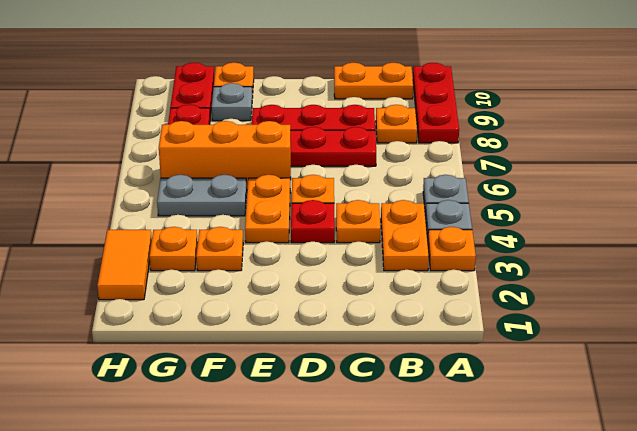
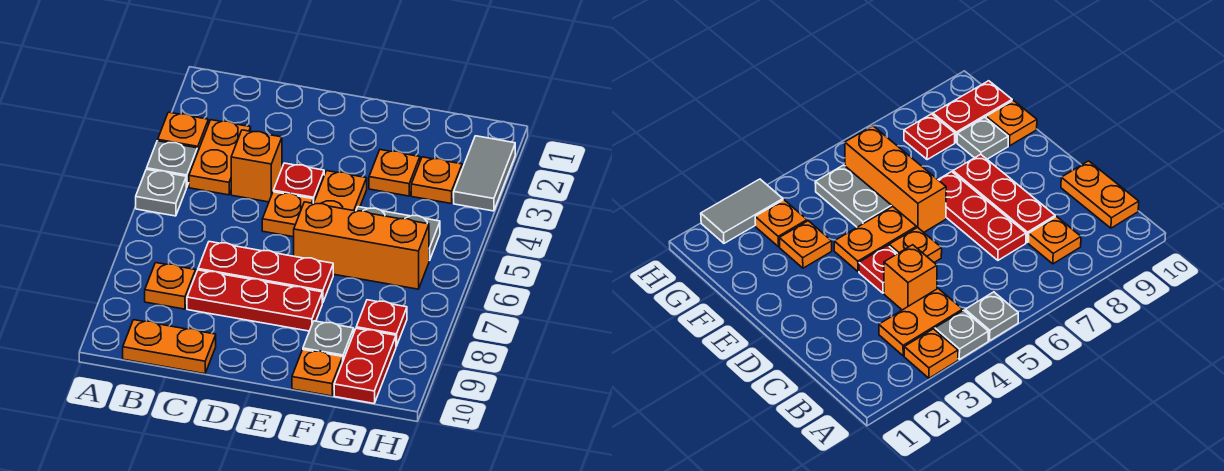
red plate A8:A10 level 1 -> none
orange plate C4 level 1 -> orange brick C4 level 1
orange tile H2:H3 level 1 -> grey tile H2:H3 level 1

